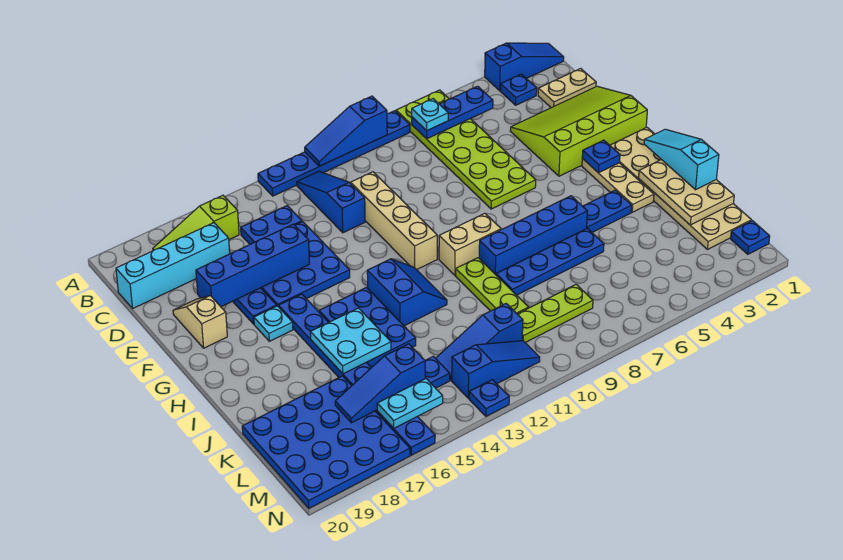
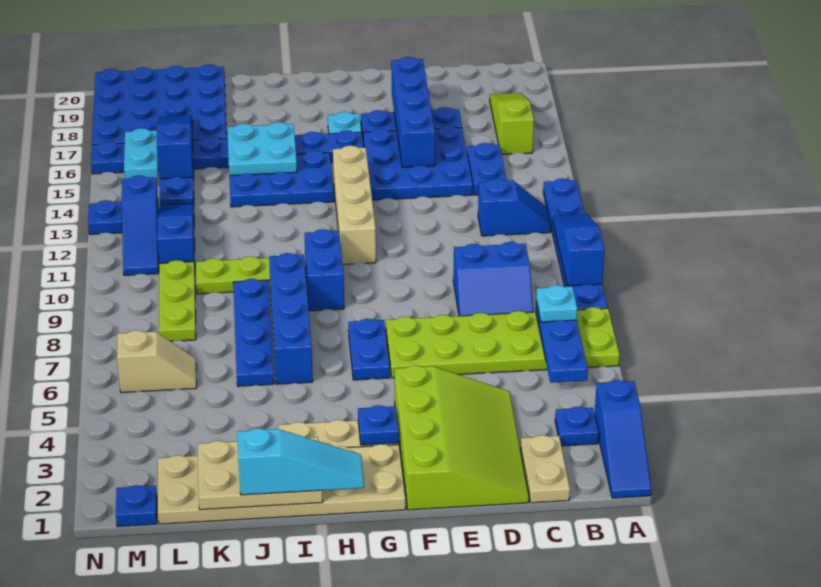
blue slope B12:D12 level 1 top D -> blue slope B12:C12 level 1 top C
cyan brick C17:C20 level 1 -> none
tan brick D11:G11 level 1 -> tan brick G11:G14 level 1
tan slope E19:F19 level 1 top F -> tan slope L6:M6 level 1 top M
tan brick H9:H10 level 1 -> blue brick H9:H10 level 1
blue slope H12:I13 level 1 top 13 -> blue slope C8:D9 level 1 top 9
blue plate I4:I5 level 1 -> blue plate G6:G7 level 1

